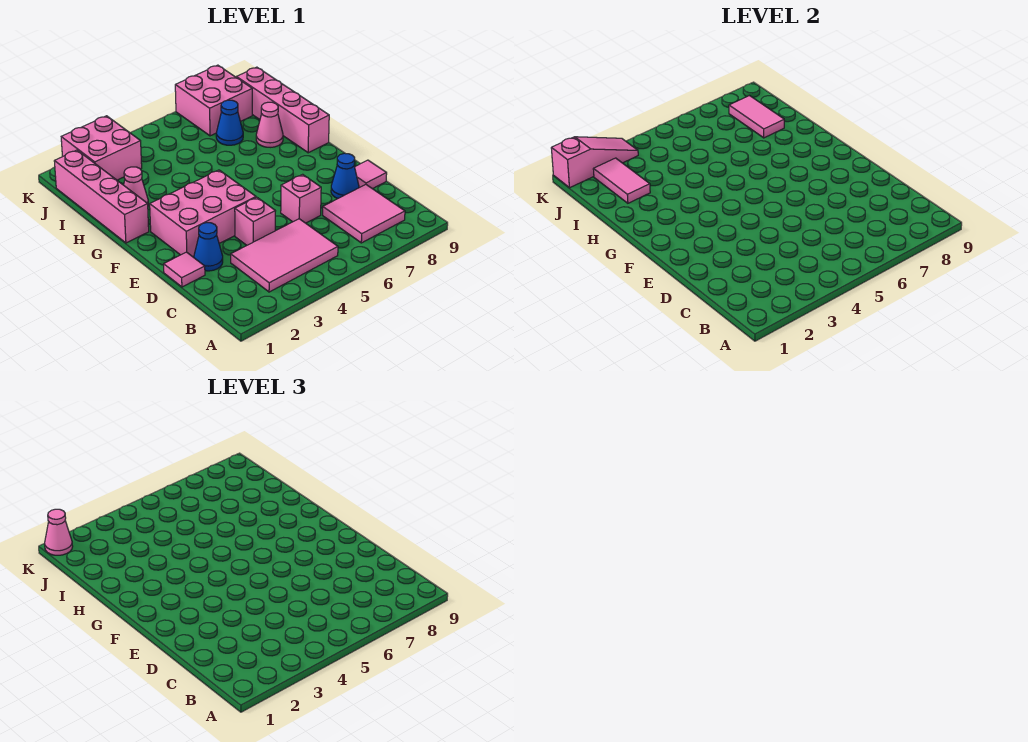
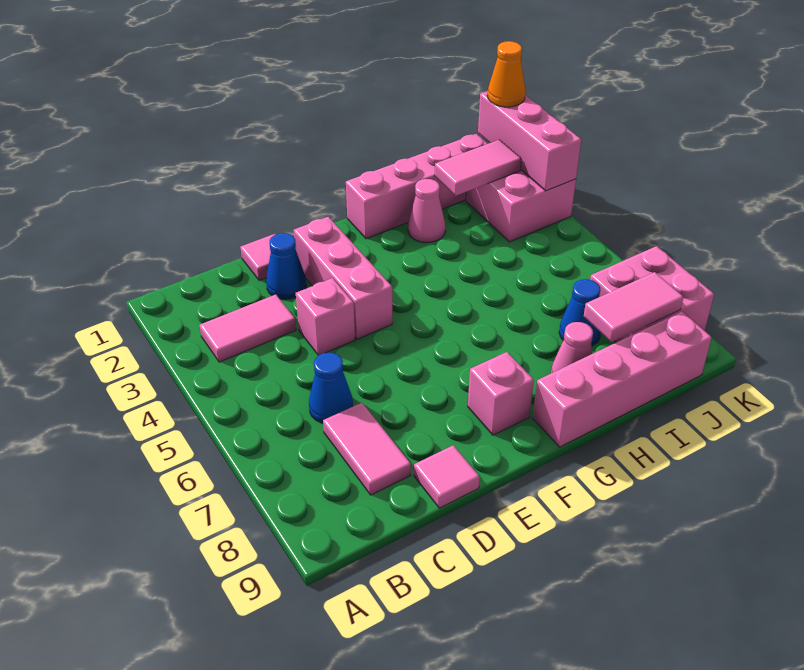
pink tile B3:C5 level 1 -> pink tile B3:C3 level 1
pink tile B7:C8 level 1 -> pink tile C7:C8 level 1
pink brick D6 level 1 -> pink brick F8 level 1
blue cone D8 level 1 -> blue cone C6 level 1
pink brick E2:F4 level 1 -> pink brick E2:E4 level 1
pink slope K1:K3 level 2 top 1 -> pink brick K1:K3 level 2
pink cone K1 level 3 -> orange cone K1 level 3

